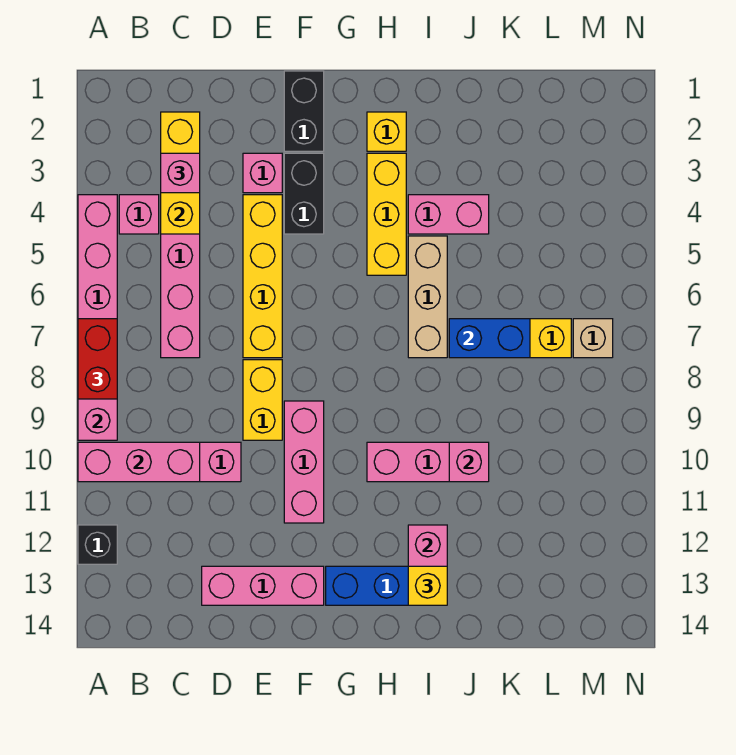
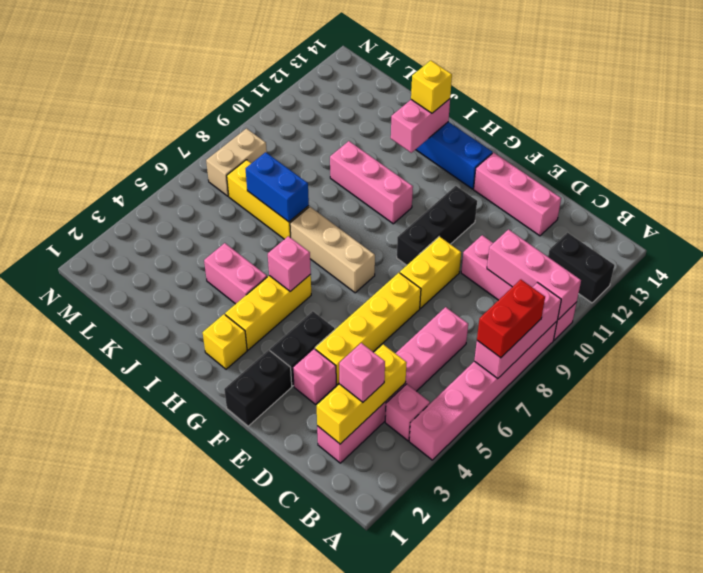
black brick A12 level 1 -> black brick A12:B12 level 1
pink brick F9:F11 level 1 -> black brick F9:F11 level 1
tan brick I5:I7 level 1 -> tan brick G7:I7 level 1
pink brick J10 level 2 -> pink brick H5 level 2
tan brick M7 level 1 -> tan brick M7:M8 level 1

